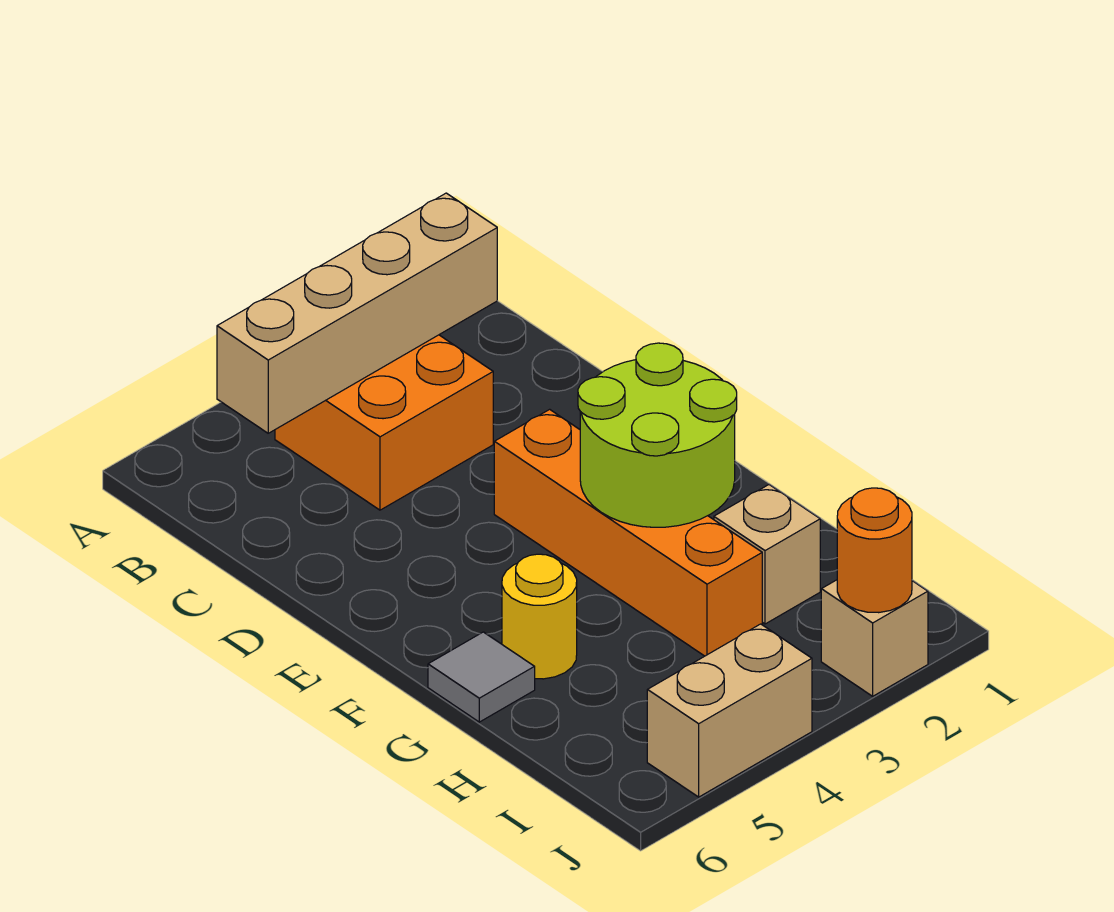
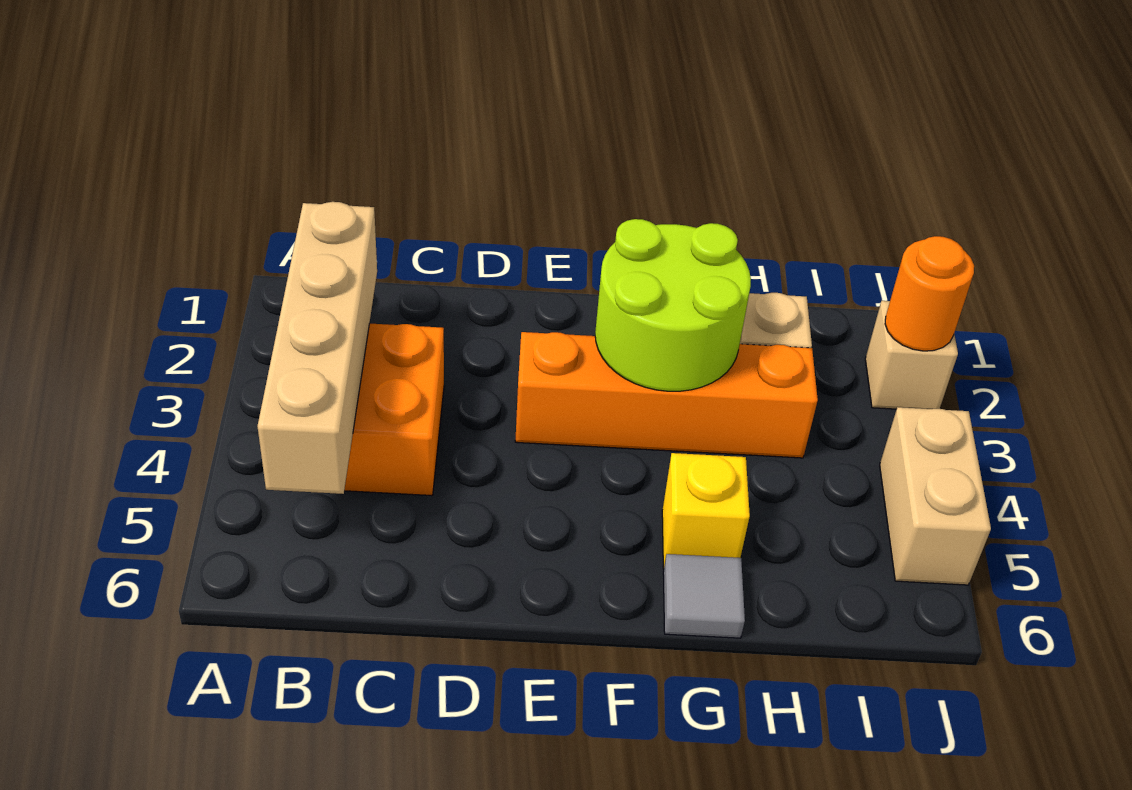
yellow round brick G5 level 1 -> yellow brick G5 level 1

